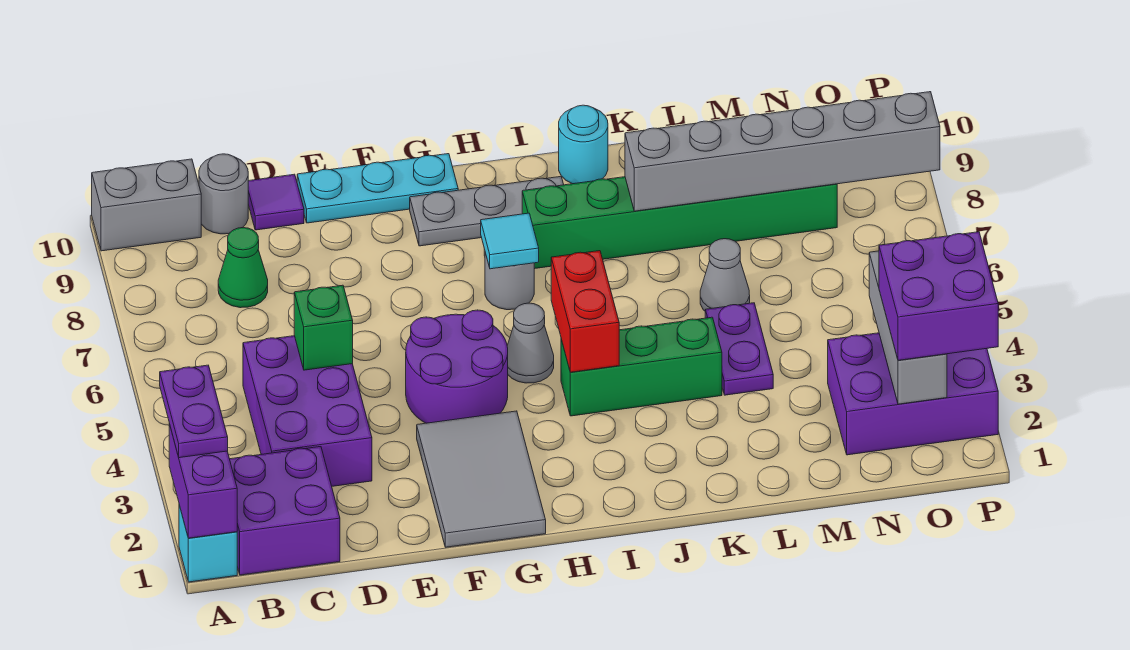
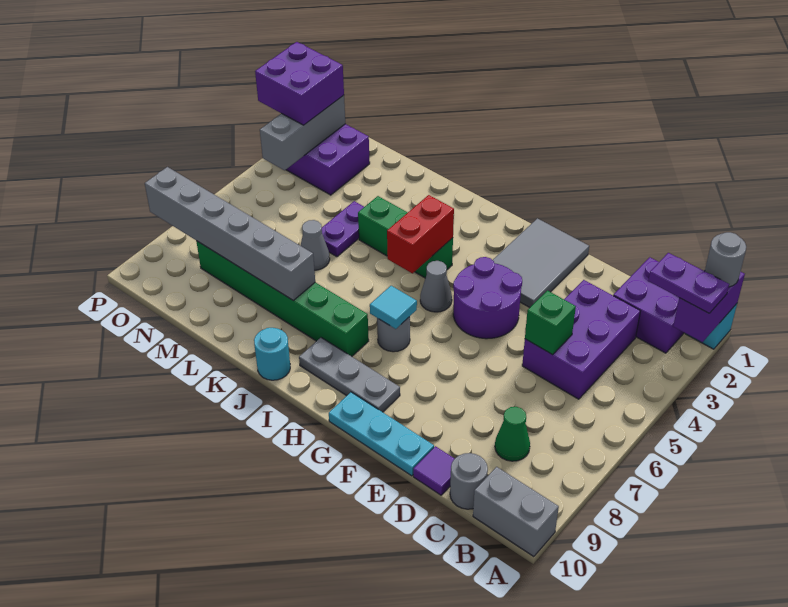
none -> grey round brick A1 level 3
purple plate A2:A3 level 3 -> purple plate A2:B2 level 3

